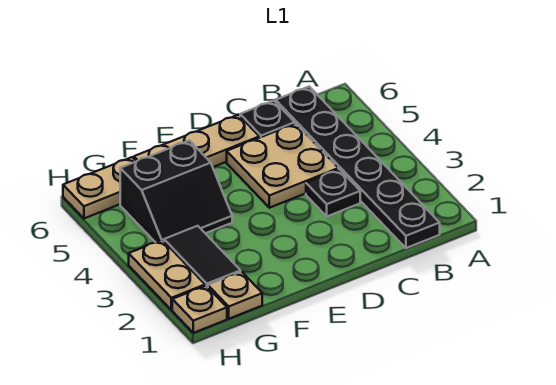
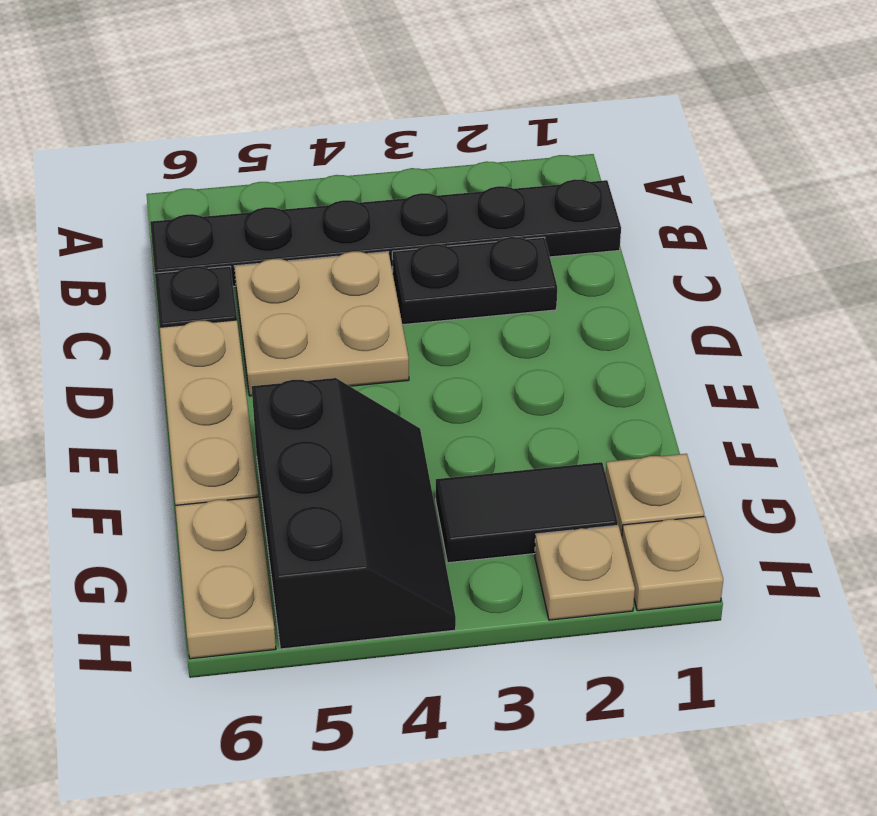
black plate C3 level 1 -> black plate C2:C3 level 1
black slope F4:G5 level 1 top 5 -> black slope F4:H5 level 1 top 5
tan plate H2:H3 level 1 -> tan plate H2 level 1

